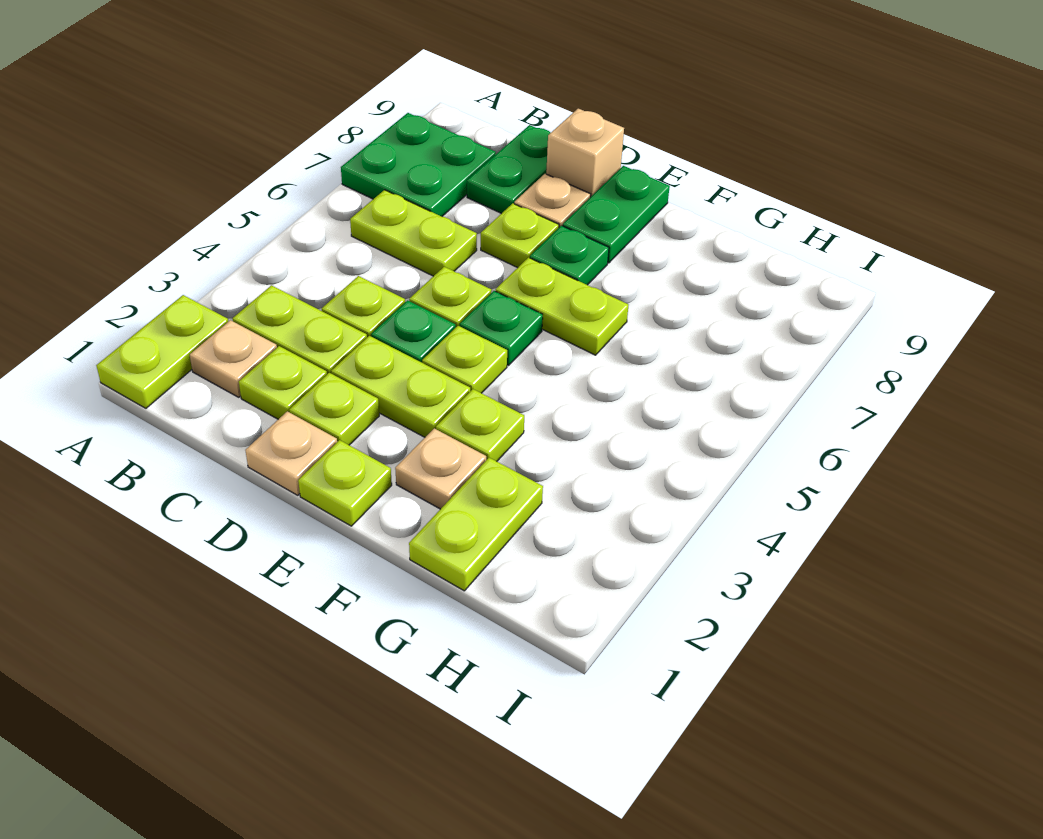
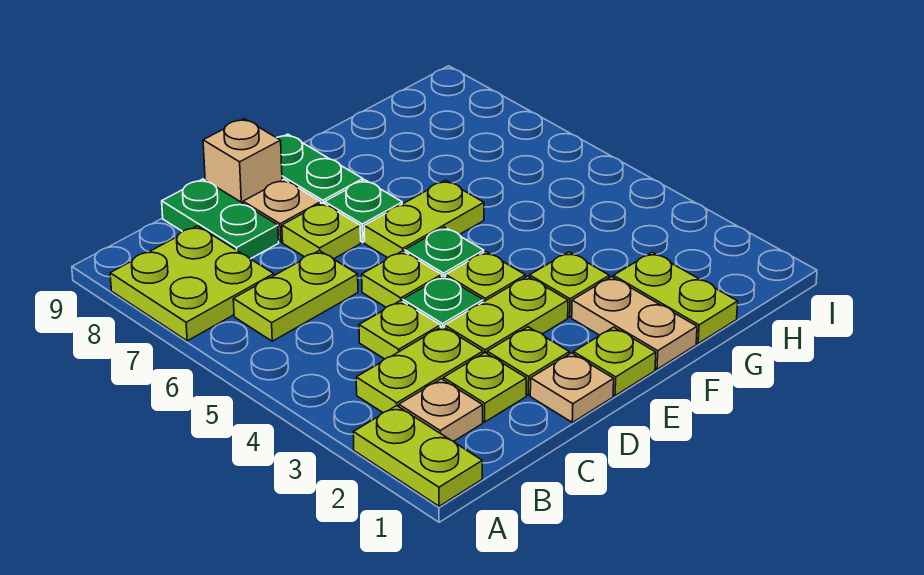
green plate A7:B8 level 1 -> lime plate A7:B8 level 1
tan plate F2 level 1 -> tan plate F1:F2 level 1

